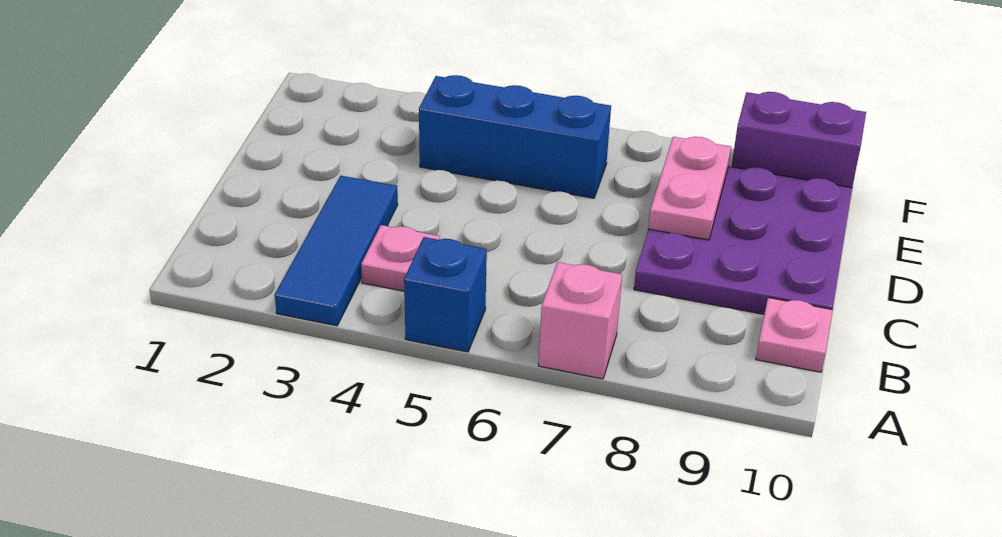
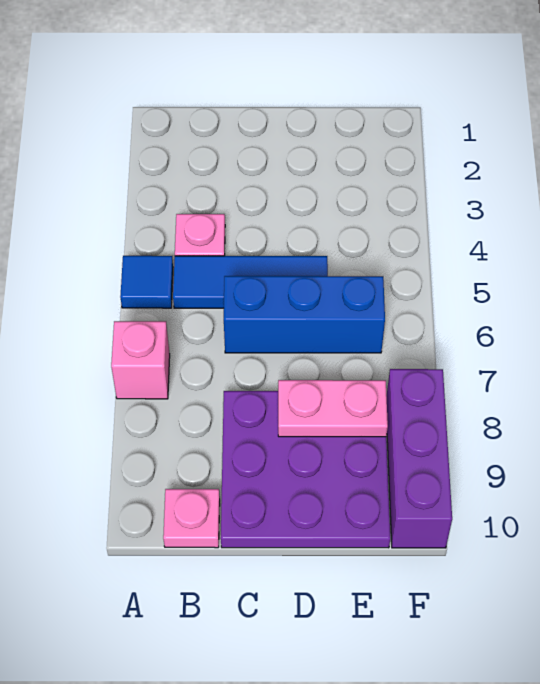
blue tile A3:C3 level 1 -> blue tile B5:D5 level 1
blue brick A5 level 1 -> blue tile A5 level 1
blue brick E4:E6 level 1 -> blue brick C6:E6 level 1
purple brick F9:F10 level 1 -> purple brick F8:F10 level 1

